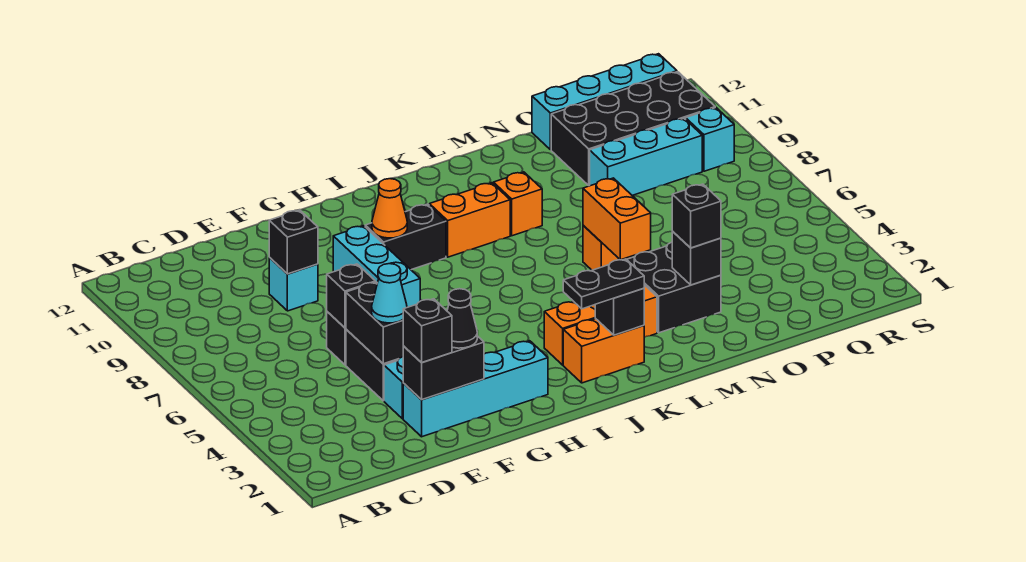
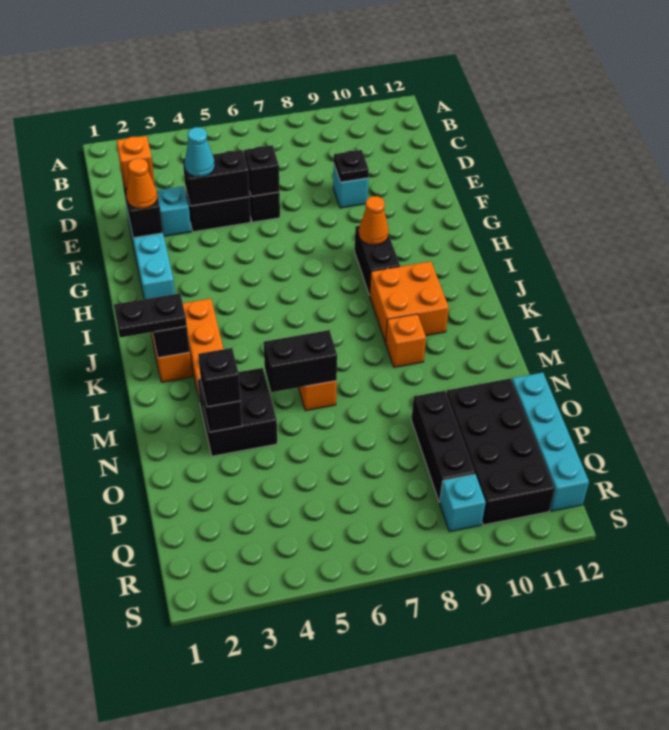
black brick E2 level 3 -> orange brick E2 level 3
black brick E9 level 2 -> black plate E9 level 2
black cone F2 level 3 -> orange cone F2 level 3
cyan brick G7:G9 level 1 -> none
black plate J2:K2 level 3 -> black plate K1:K2 level 3
orange brick J9:K9 level 1 -> orange brick J9:K10 level 1
orange brick M5:M6 level 2 -> black brick M5:M6 level 2
cyan brick O9:Q9 level 1 -> black brick O9:Q9 level 1

